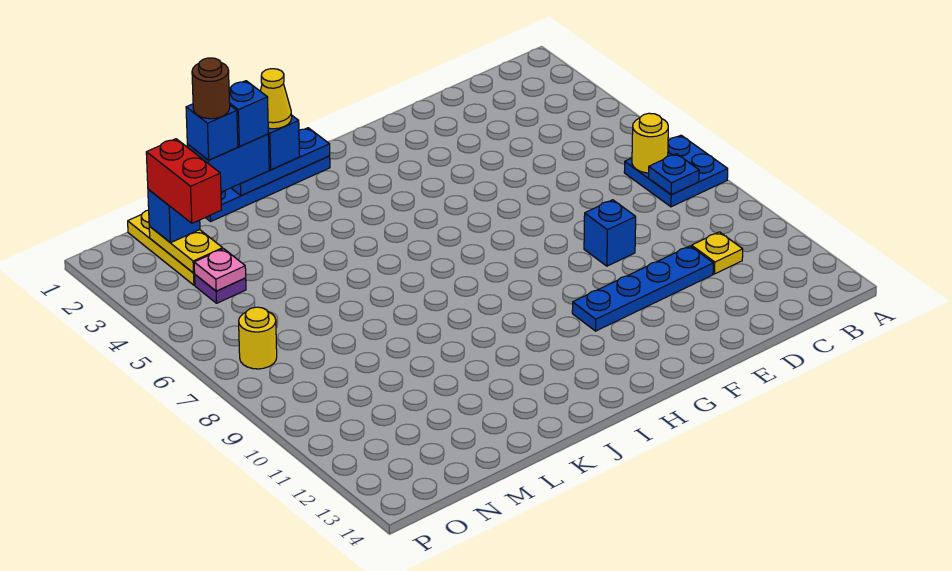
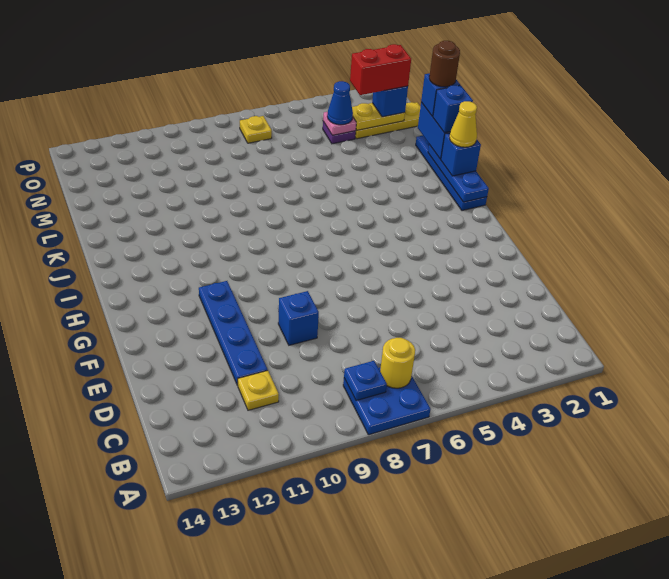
none -> blue cone N4 level 3
yellow round brick O7 level 1 -> yellow plate O7 level 1

